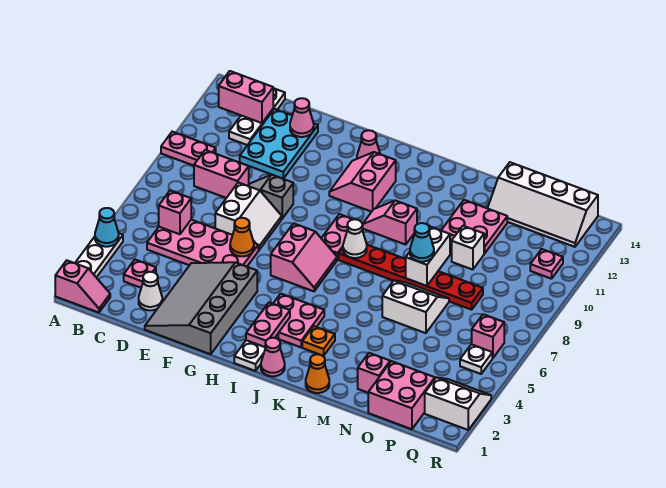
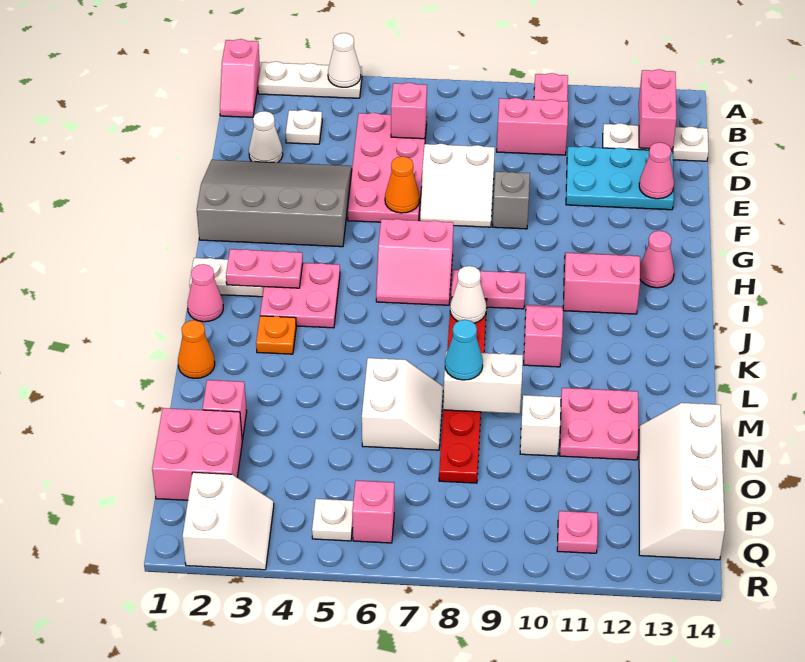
cyan cone A4 level 2 -> white cone A4 level 2
pink plate C3 level 1 -> white plate C3 level 1
pink brick C9:D9 level 1 -> pink brick C9:C10 level 1

